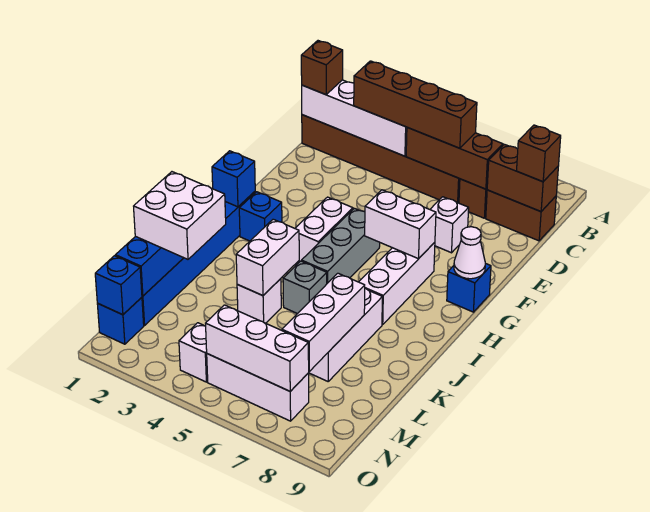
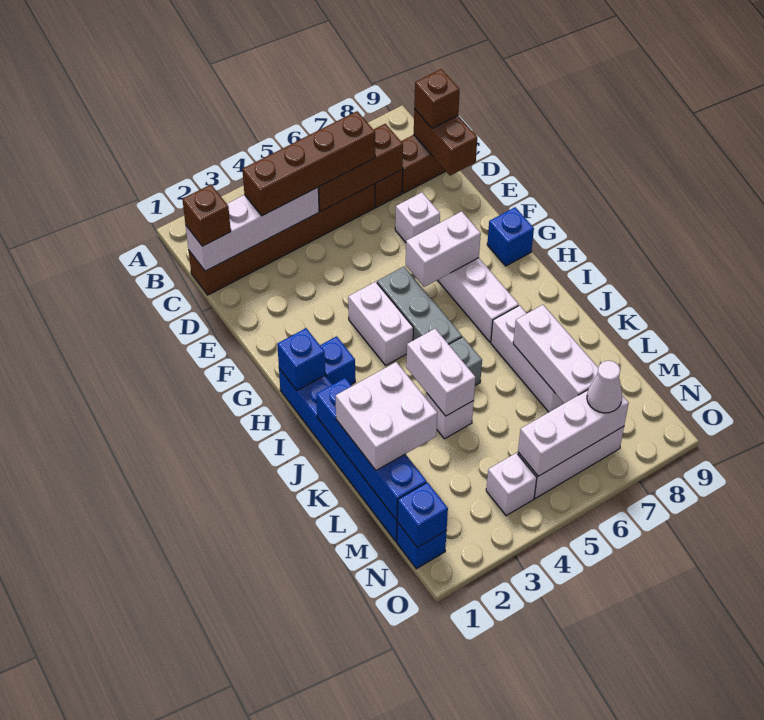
brown brick C8:C9 level 2 -> brown brick C9:D9 level 2
white cone G9 level 2 -> white cone N7 level 3

